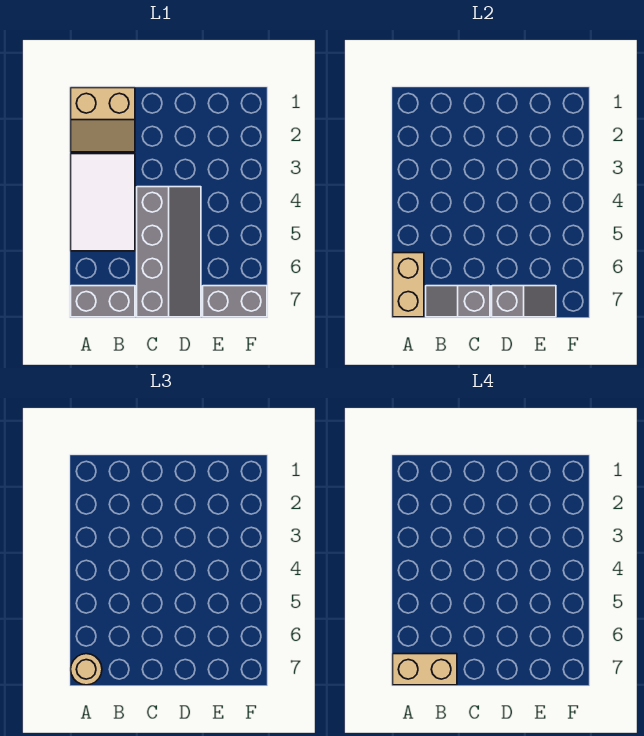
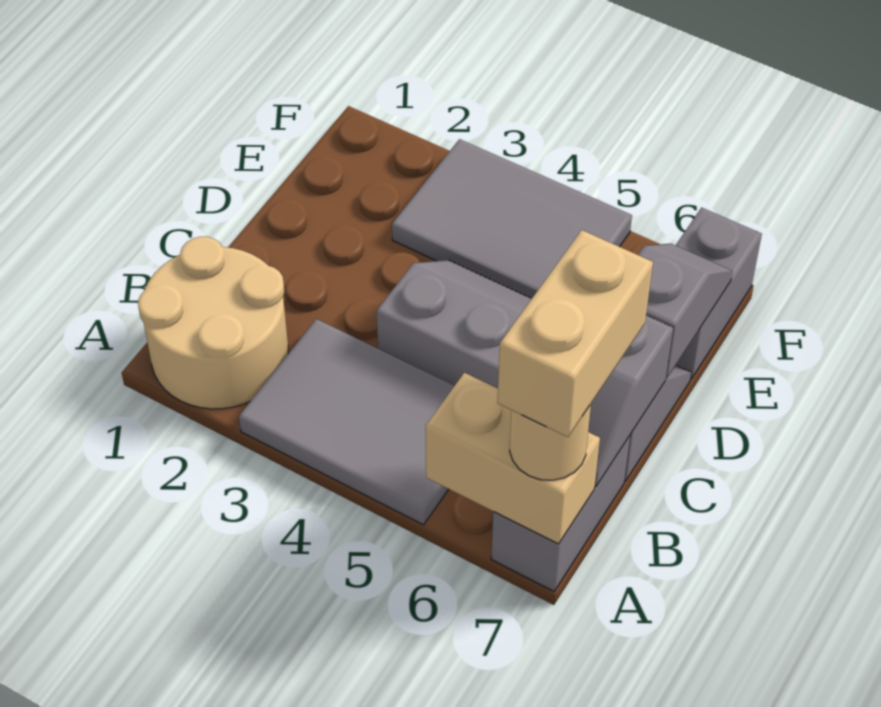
tan slope A1:B2 level 1 top 1 -> tan round brick A1:B2 level 1
white tile A3:B5 level 1 -> grey tile A3:B5 level 1
none -> grey tile E3:F5 level 1

